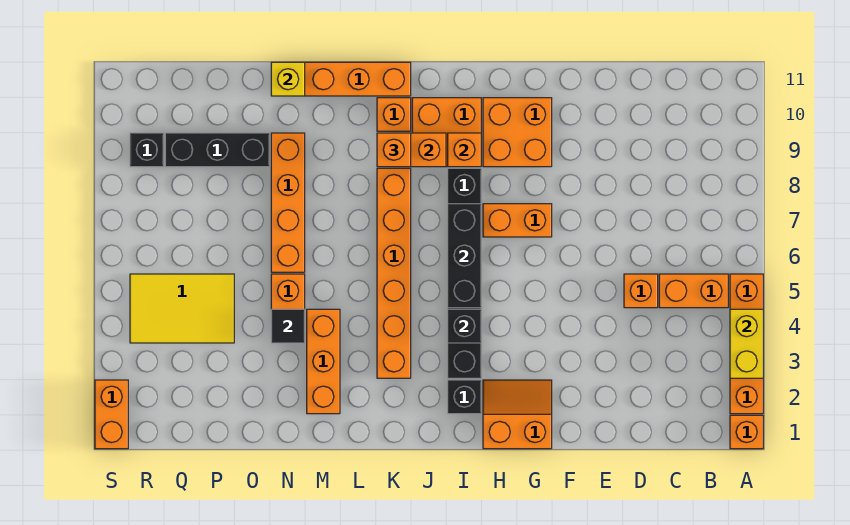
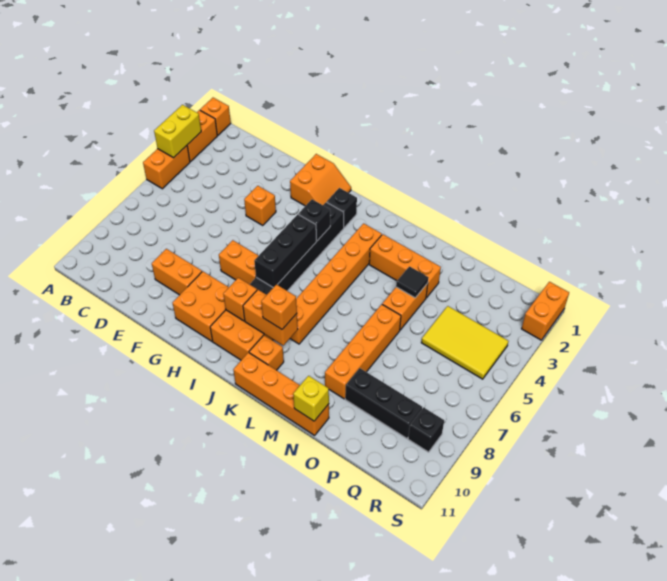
orange brick B5:C5 level 1 -> orange brick E9:F9 level 1
orange brick D5 level 1 -> orange brick F4 level 1
orange slope G1:H2 level 1 top 1 -> orange slope G1:H2 level 1 top G
orange brick M2:M4 level 1 -> orange brick L3:N3 level 1

